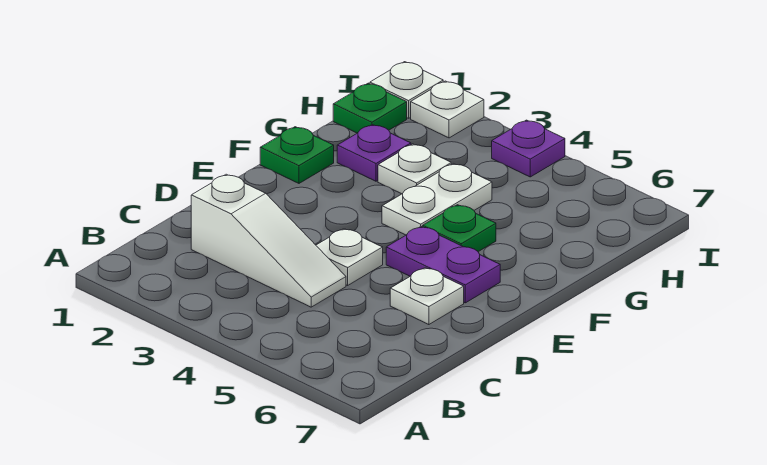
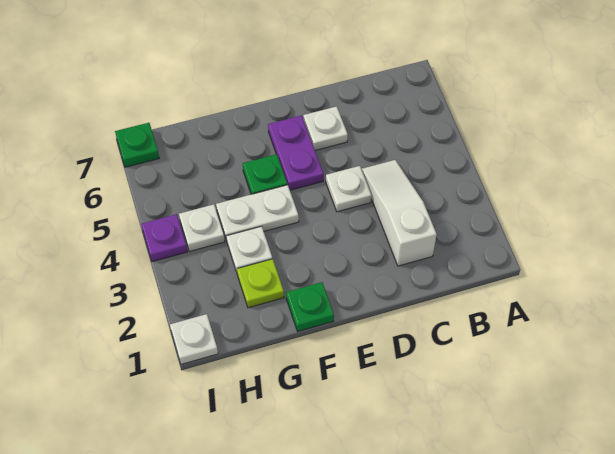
purple plate G2 level 1 -> lime plate G2 level 1
green plate H1 level 1 -> green plate I7 level 1
white plate I2 level 1 -> white plate H4 level 1

